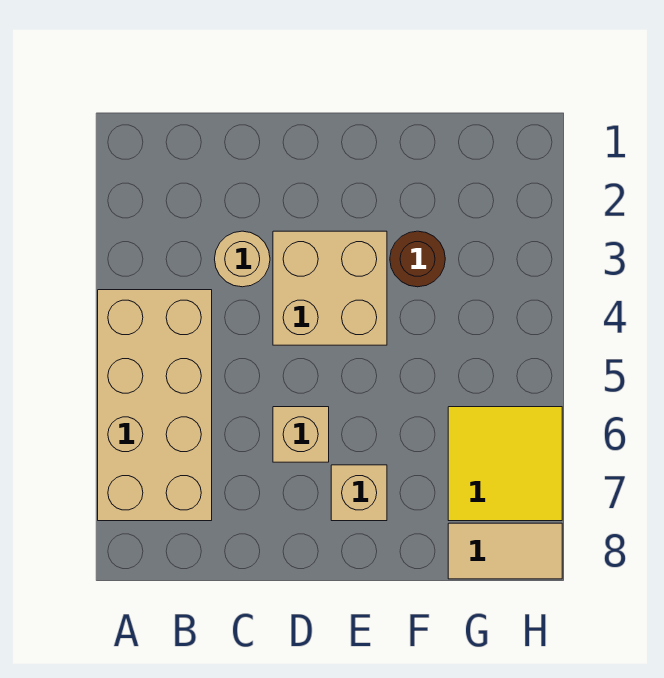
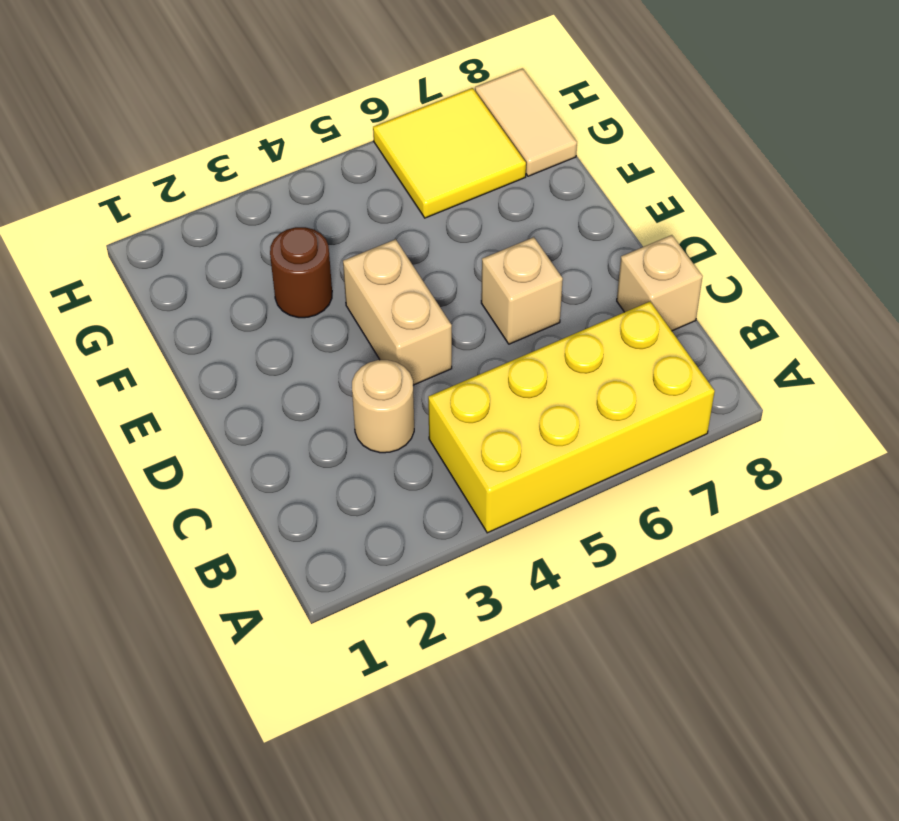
tan brick A4:B7 level 1 -> yellow brick A4:B7 level 1
tan brick D3:E4 level 1 -> tan brick D4:E4 level 1
tan brick E7 level 1 -> tan brick C8 level 1

